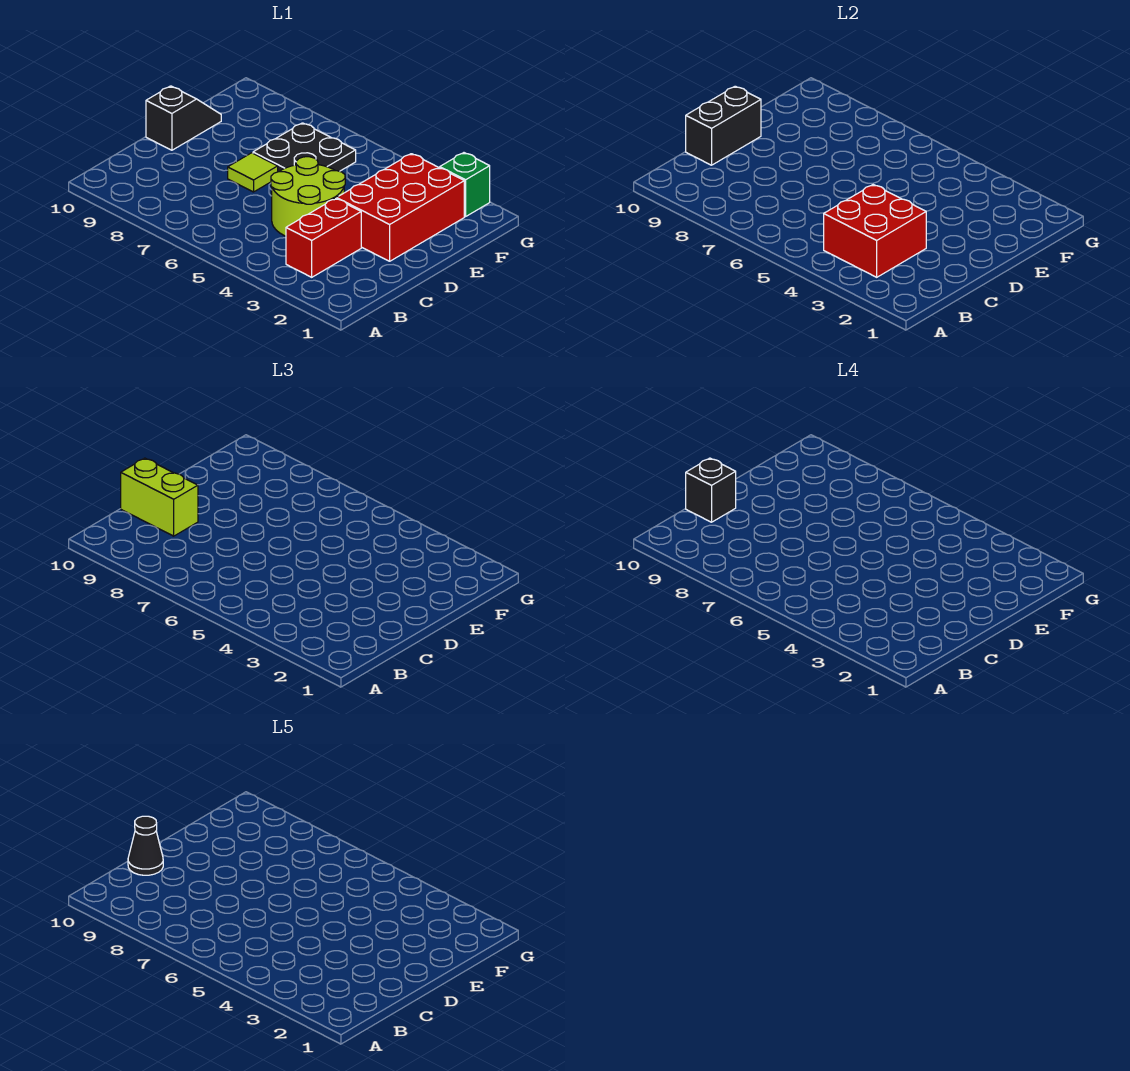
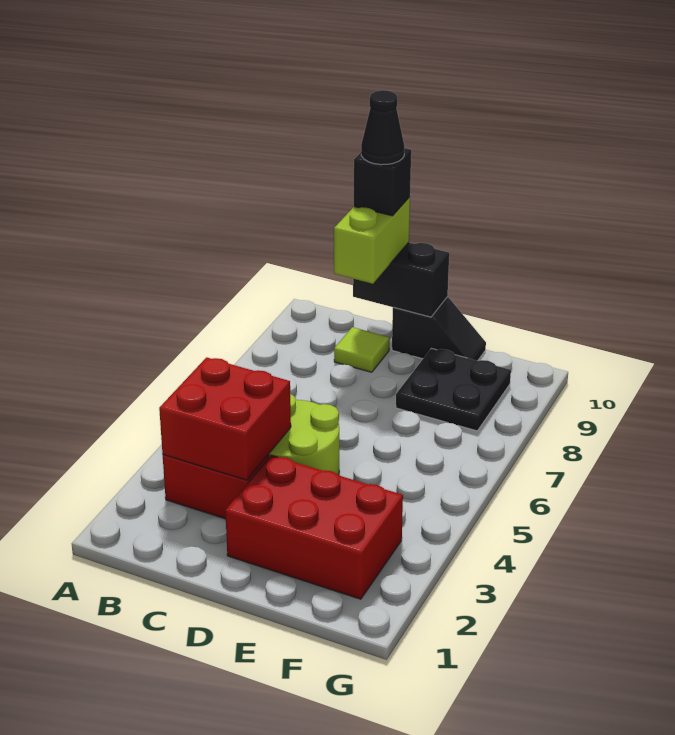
lime tile D7 level 1 -> lime tile C9 level 1
black plate E6:F7 level 1 -> black plate E8:F9 level 1
green brick G2 level 1 -> none

